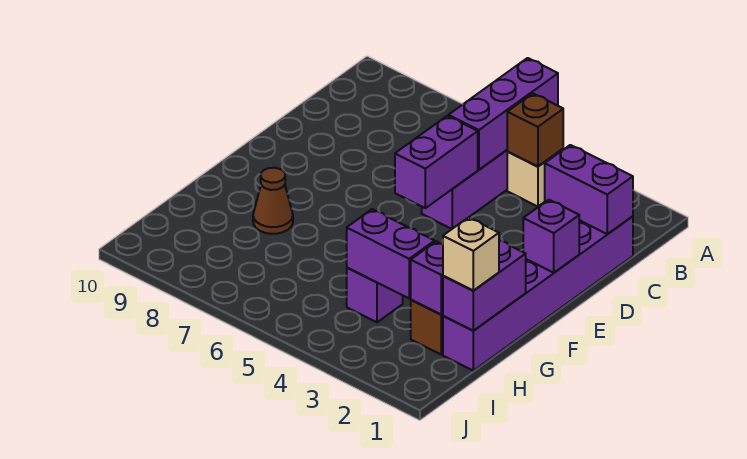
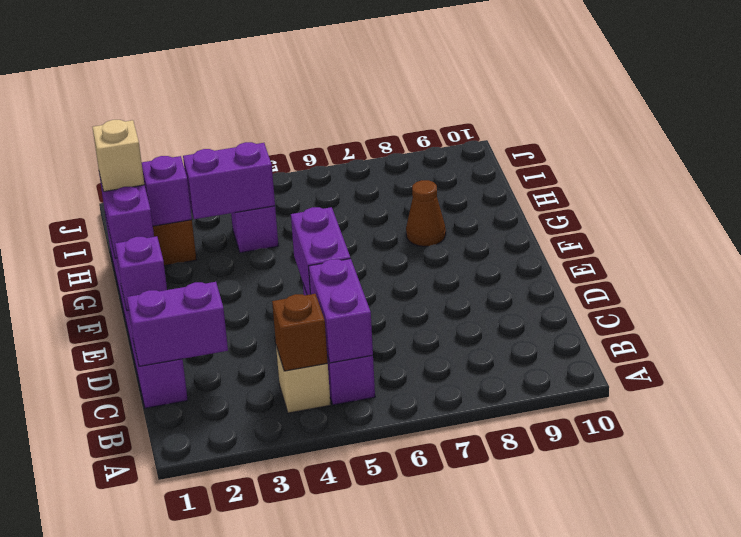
purple brick A5:C5 level 2 -> purple brick B5:C5 level 2

